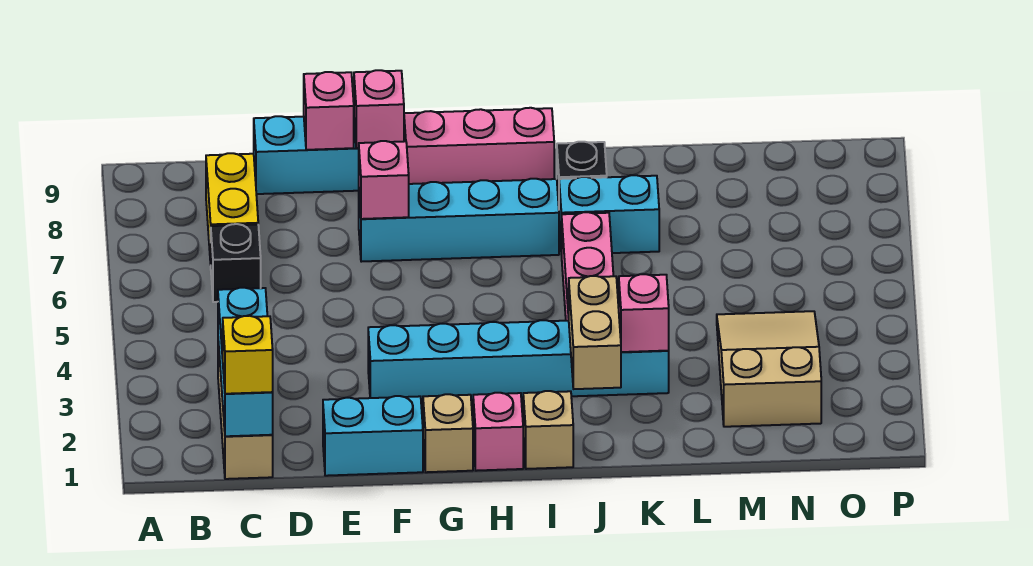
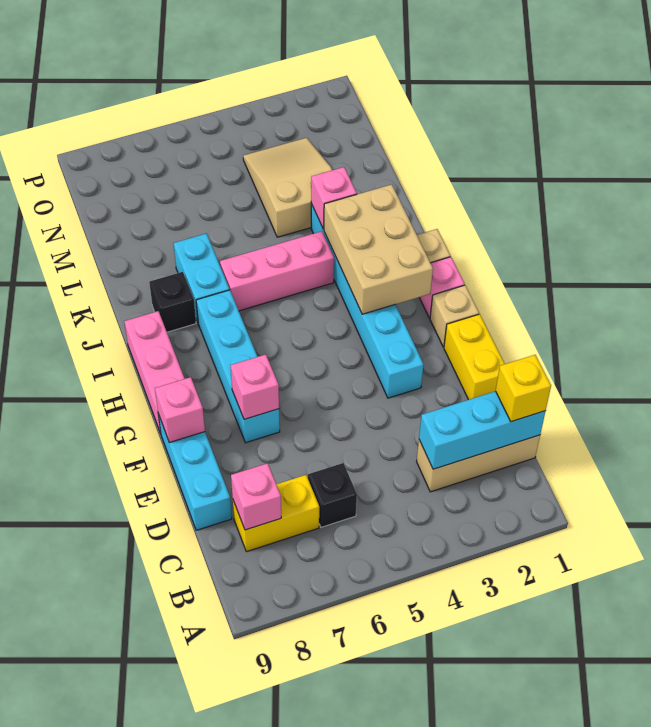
cyan brick E1:F1 level 1 -> yellow brick E1:F1 level 1
pink brick E9 level 2 -> pink brick C8 level 2
tan brick J2:J3 level 2 -> tan brick H2:J3 level 2
tan slope M2:N4 level 1 top 2 -> tan slope L3:N4 level 1 top L

